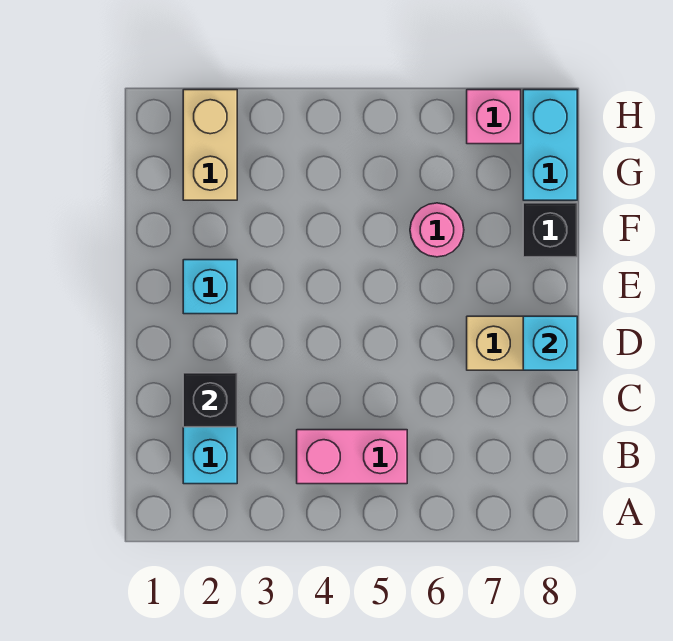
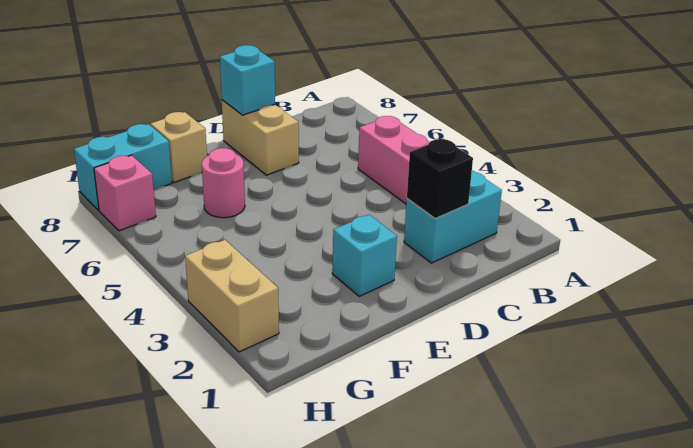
black brick F8 level 1 -> tan brick F8 level 1
tan brick G2:H2 level 1 -> tan brick H2:H3 level 1

